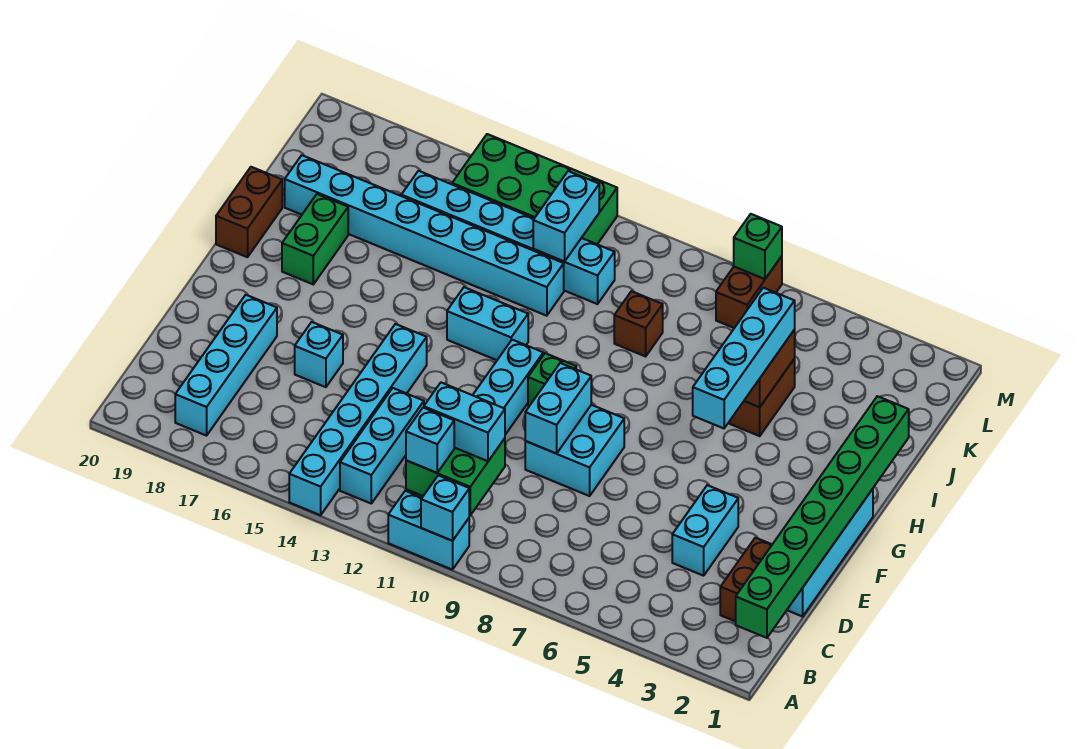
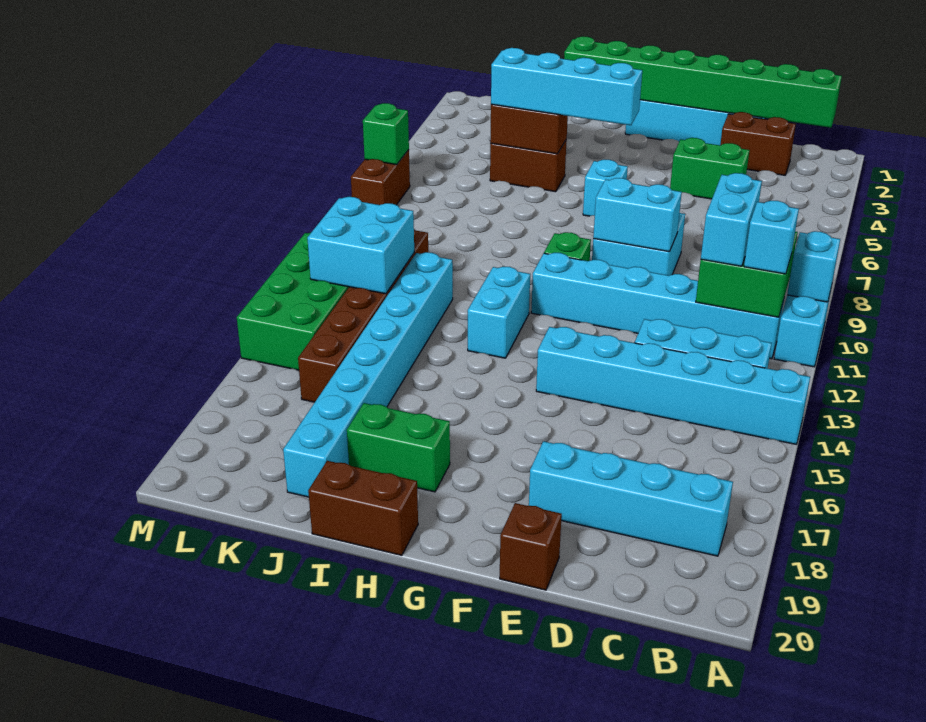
cyan brick D4:E4 level 1 -> green brick D4:E4 level 1
cyan brick E16 level 1 -> cyan brick G6 level 1
brown brick J9 level 1 -> brown brick E20 level 1
cyan brick K11:K16 level 1 -> brown brick K11:K16 level 1
cyan brick K12:L12 level 2 -> cyan brick K12:L13 level 2
brown brick L7:M7 level 1 -> brown brick M7:M8 level 1

